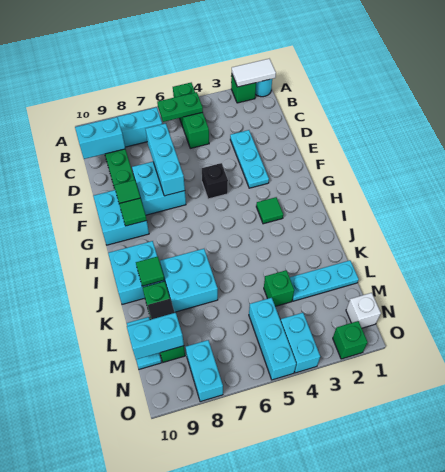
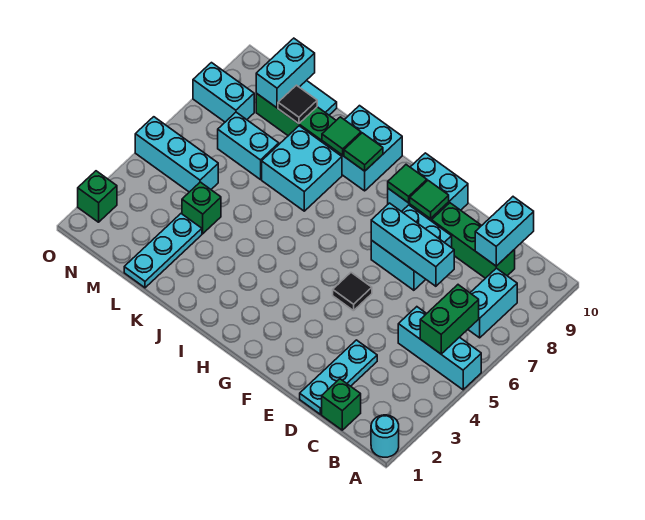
white tile A1:A2 level 2 -> none
green brick A2 level 1 -> green brick C1 level 1
green brick A5:C5 level 1 -> cyan brick A5:C5 level 1
green plate B5:B6 level 2 -> green brick B5:B6 level 2
cyan plate D3:F3 level 1 -> cyan plate D1:D3 level 1
black brick F5 level 1 -> black tile F5 level 1
green tile H3 level 1 -> green tile I9 level 2
white brick N1 level 1 -> none
cyan brick N4:O4 level 1 -> cyan brick L7:M7 level 1

